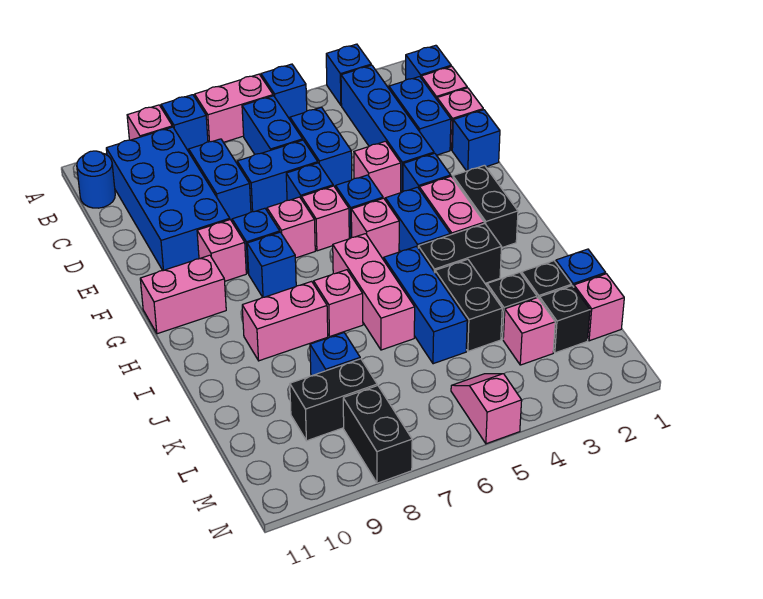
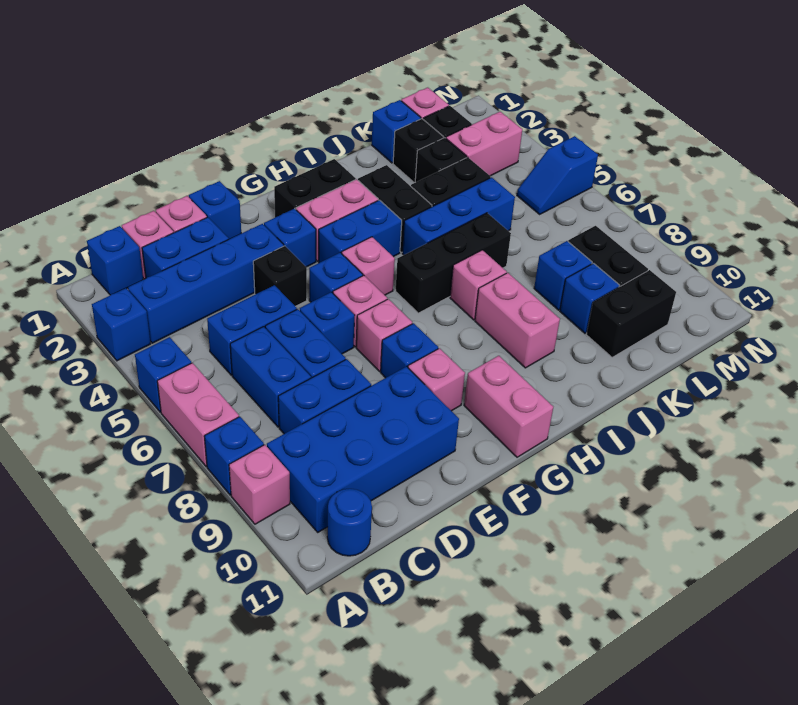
blue brick B6:C6 level 1 -> blue brick C6:C7 level 1
pink brick E4 level 1 -> black brick E4 level 1
blue brick G8 level 1 -> blue brick K9 level 1
pink brick H6:J6 level 1 -> black brick H6:J6 level 1
pink brick L3 level 1 -> pink brick L3:M3 level 1
pink slope M5:N5 level 1 top N -> blue slope M5:N5 level 1 top N
black brick M8:N8 level 1 -> black brick K10:L10 level 1

